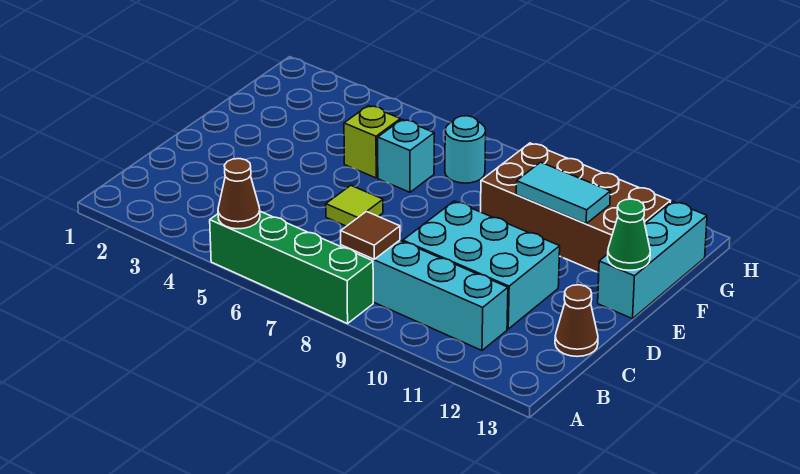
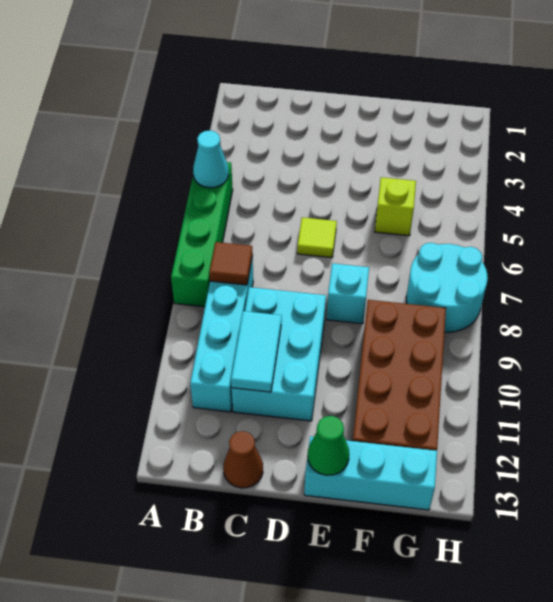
brown cone A5 level 2 -> cyan cone A5 level 2
cyan brick F6 level 1 -> cyan brick E8 level 1
cyan tile F10:F11 level 2 -> cyan tile C10:C11 level 2
cyan round brick G7 level 1 -> cyan round brick G7:H8 level 1

